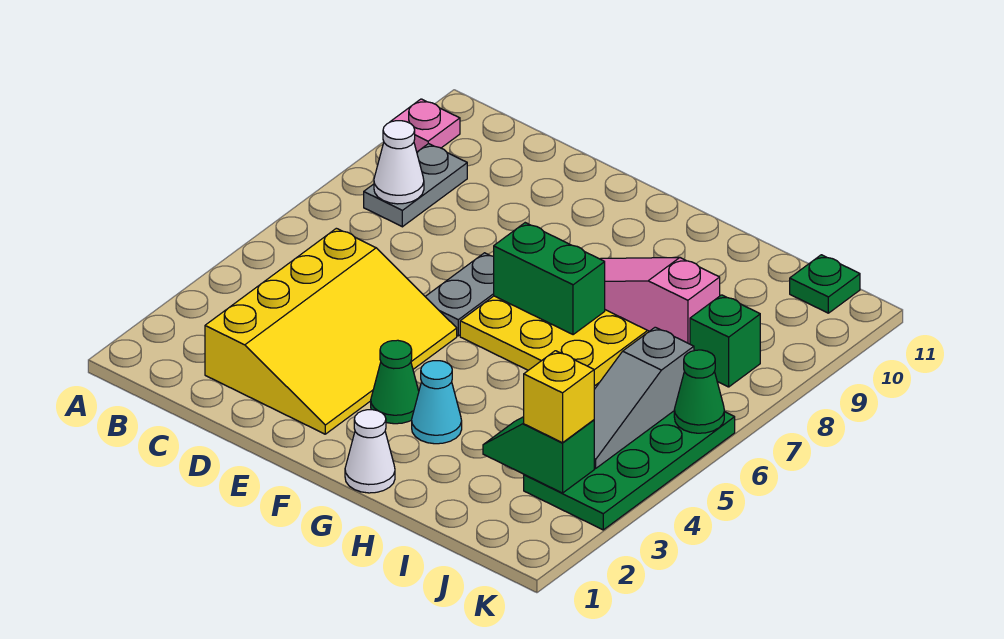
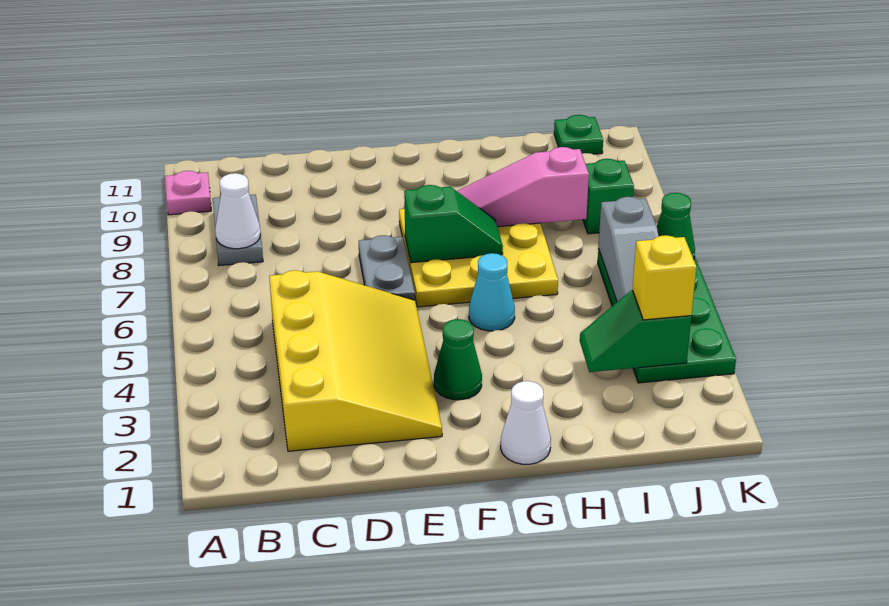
green brick F7:G7 level 2 -> green slope F7:G7 level 2 top F
cyan cone G3 level 1 -> cyan cone G5 level 1

